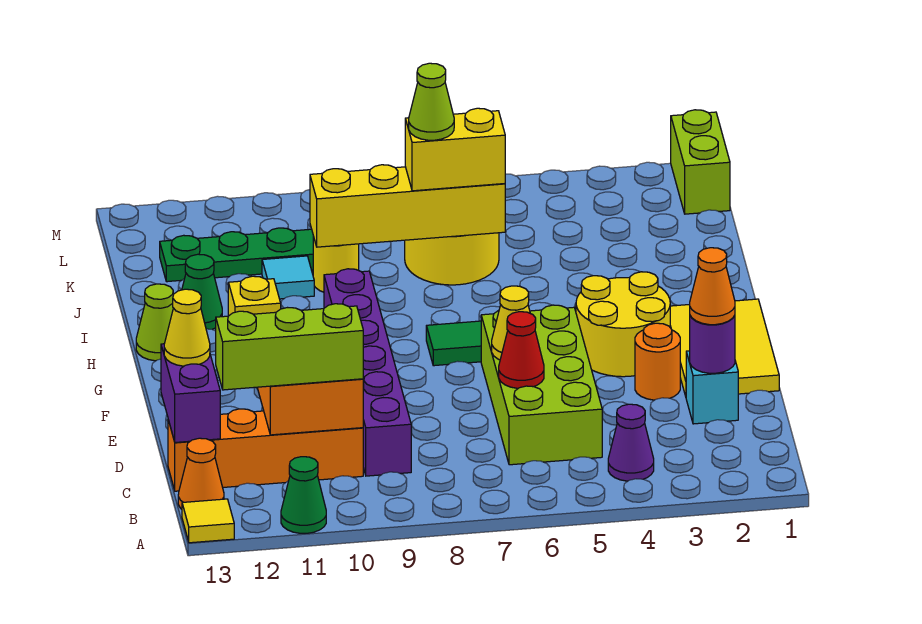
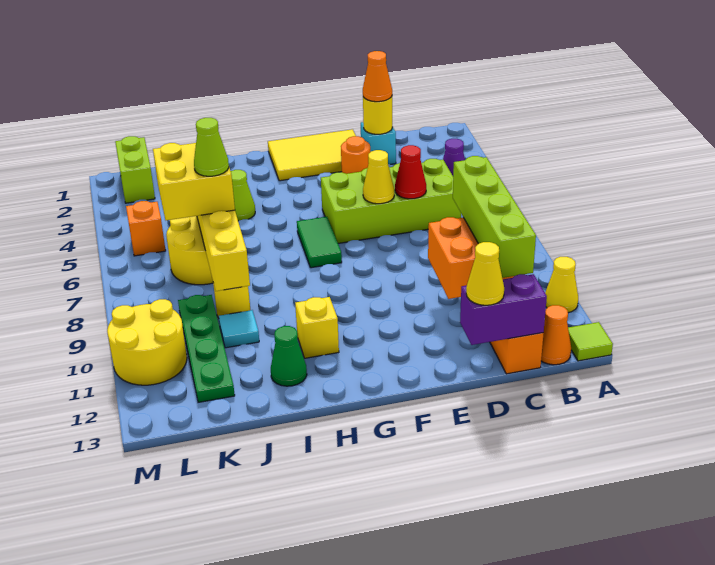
green cone A11 level 1 -> yellow cone A11 level 1
yellow tile A13 level 1 -> lime tile A13 level 1
purple brick C9:H9 level 1 -> none
lime brick C10:C12 level 3 -> lime brick C9:C12 level 3
purple round brick D2 level 2 -> yellow round brick D2 level 2
yellow round brick F3:G4 level 1 -> yellow round brick L10:M11 level 1
lime cone H13 level 1 -> lime cone I4 level 1
yellow brick J6:J7 level 3 -> yellow brick J6:K7 level 3
lime brick L1:M1 level 1 -> lime brick L1:L2 level 1
none -> orange brick L5 level 1

